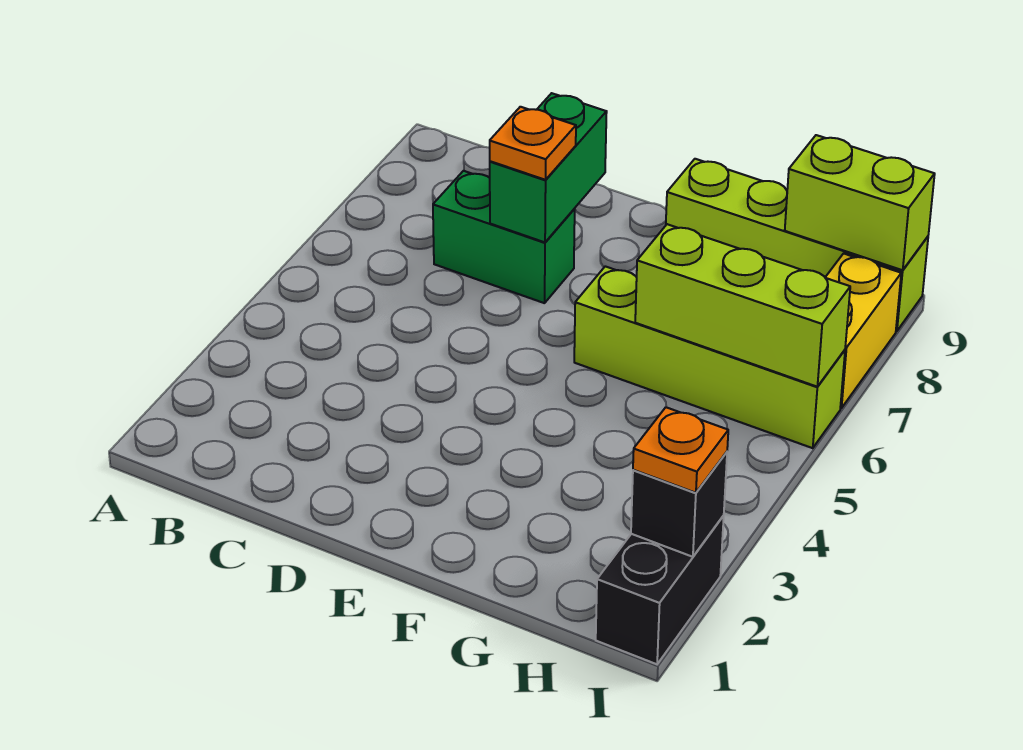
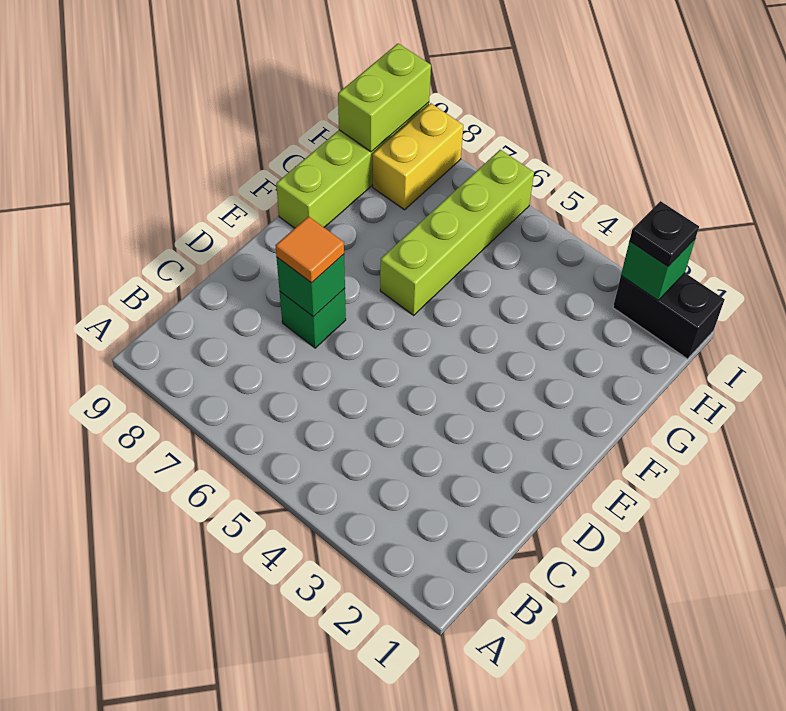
green brick C7:D7 level 1 -> green brick D7 level 1
green brick D7:D8 level 2 -> green brick D7 level 2
orange plate D7 level 3 -> orange tile D7 level 3
lime brick G6:I6 level 2 -> none
black brick I2 level 2 -> green brick I2 level 2
orange plate I2 level 3 -> black plate I2 level 3
yellow brick I7:I8 level 1 -> yellow brick H8:I8 level 1

